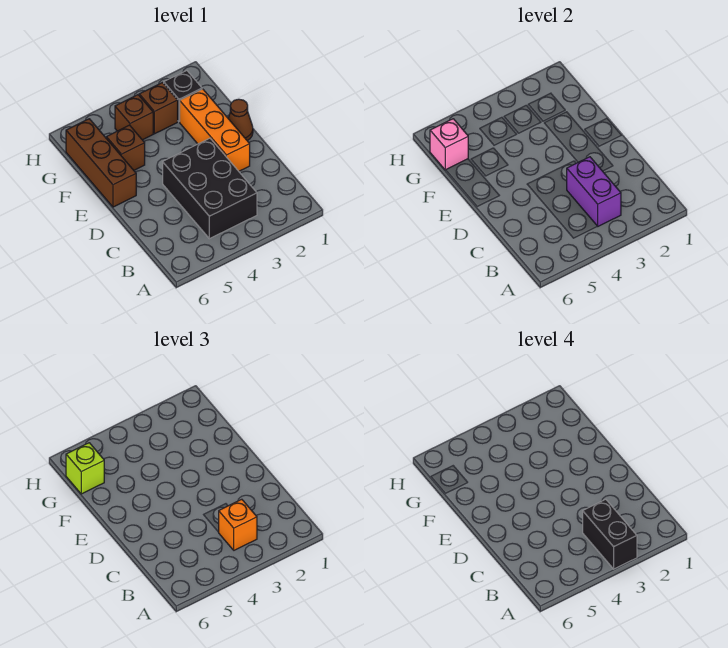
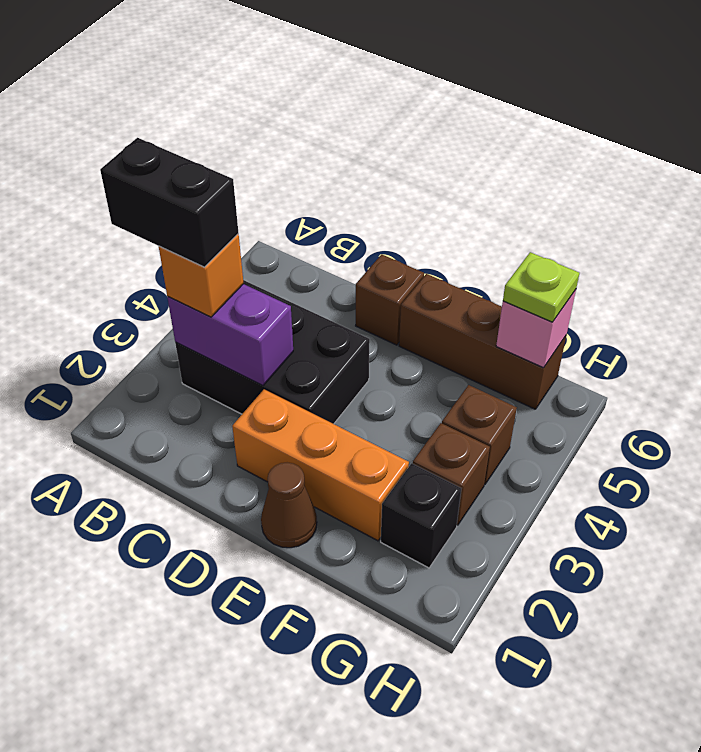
brown brick F5 level 1 -> brown brick D6 level 1
lime brick G6 level 3 -> lime plate G6 level 3

